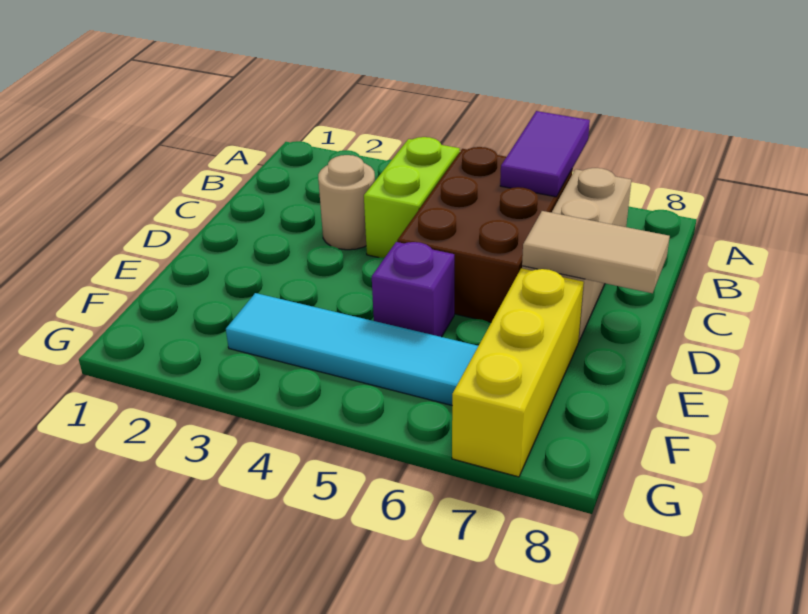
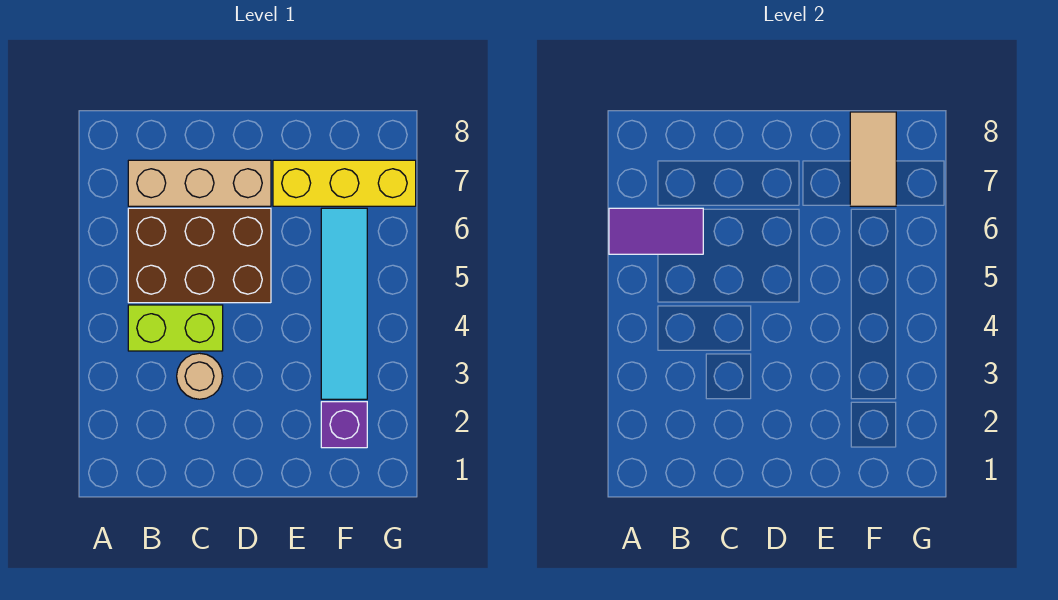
tan tile D7:D8 level 2 -> tan tile F7:F8 level 2
purple brick E5 level 1 -> purple brick F2 level 1

